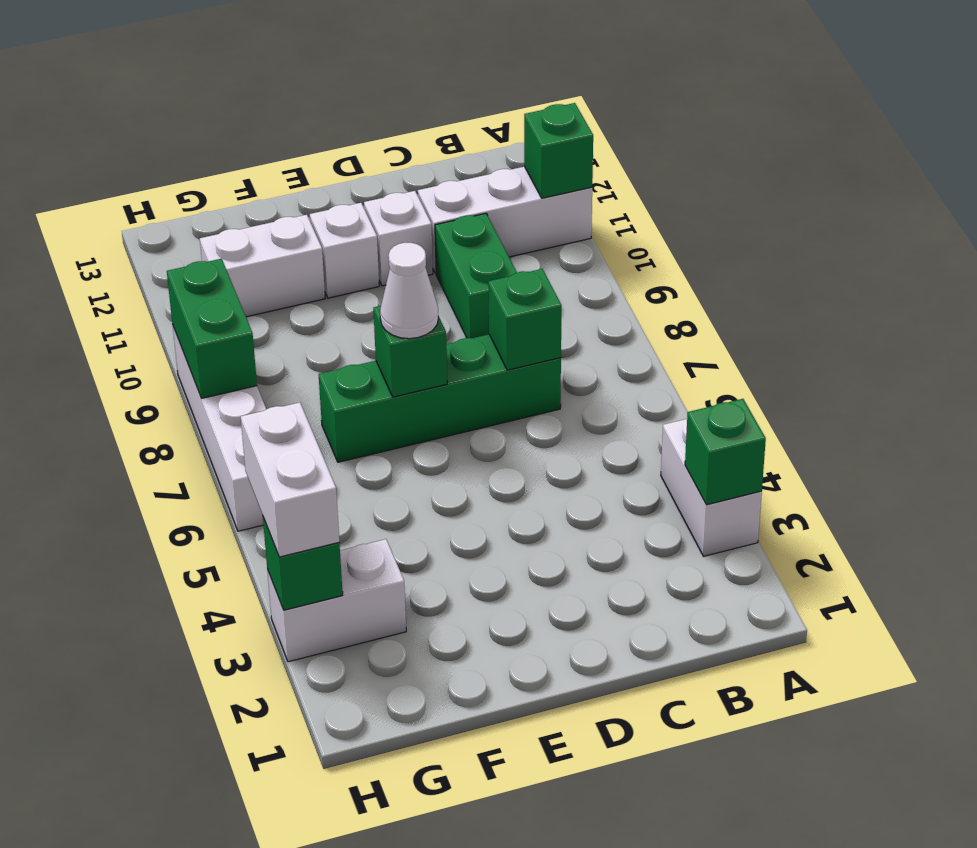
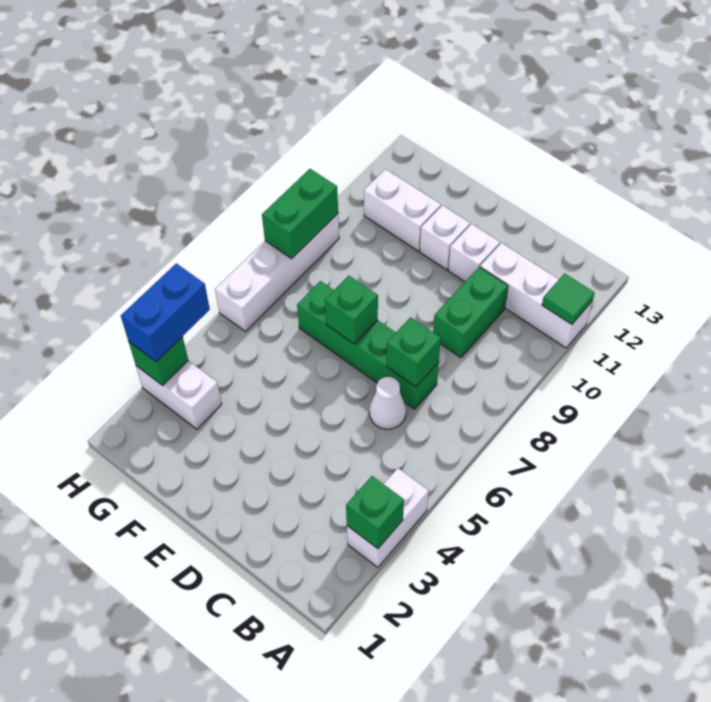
green brick A11 level 2 -> green tile A11 level 2
white cone E7 level 3 -> white cone C6 level 1
white brick H3:H4 level 3 -> blue brick H3:H4 level 3

